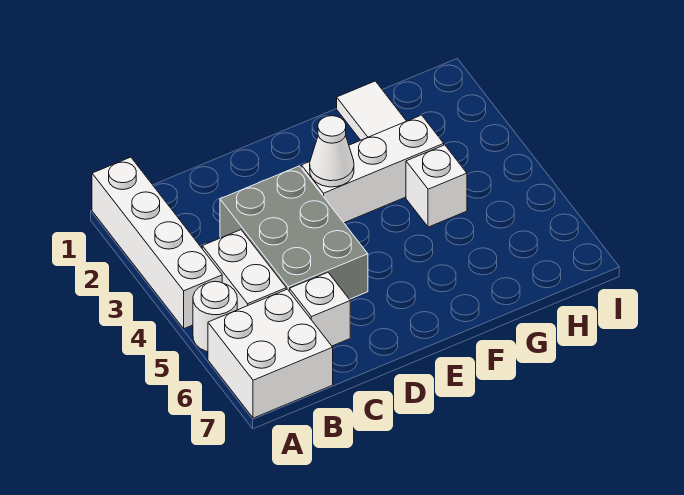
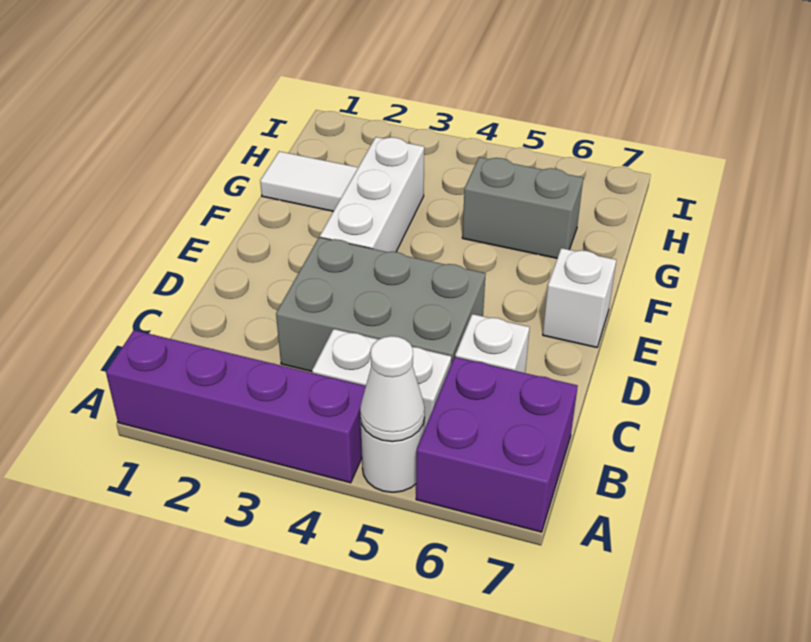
white brick A1:A4 level 1 -> purple brick A1:A4 level 1
white brick A6:B7 level 1 -> purple brick A6:B7 level 1
white cone E3 level 2 -> white cone A5 level 2
white brick G4 level 1 -> white brick E7 level 1
none -> grey brick G5:G6 level 1

